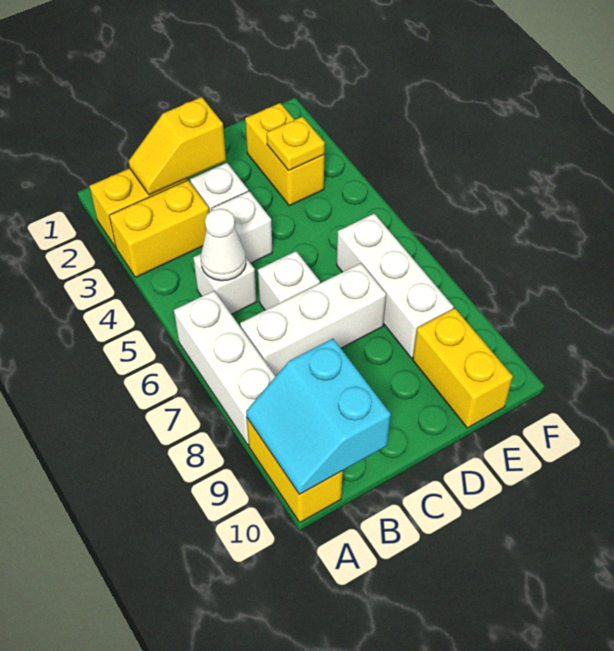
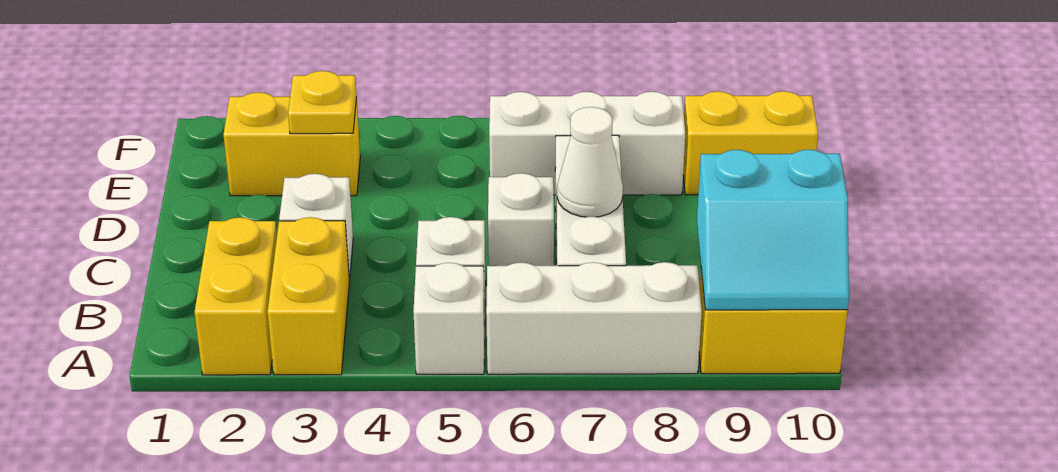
yellow slope B2:C2 level 2 top C -> none
white cone B5 level 2 -> white cone C7 level 2
white brick C4 level 1 -> white brick A5 level 1

